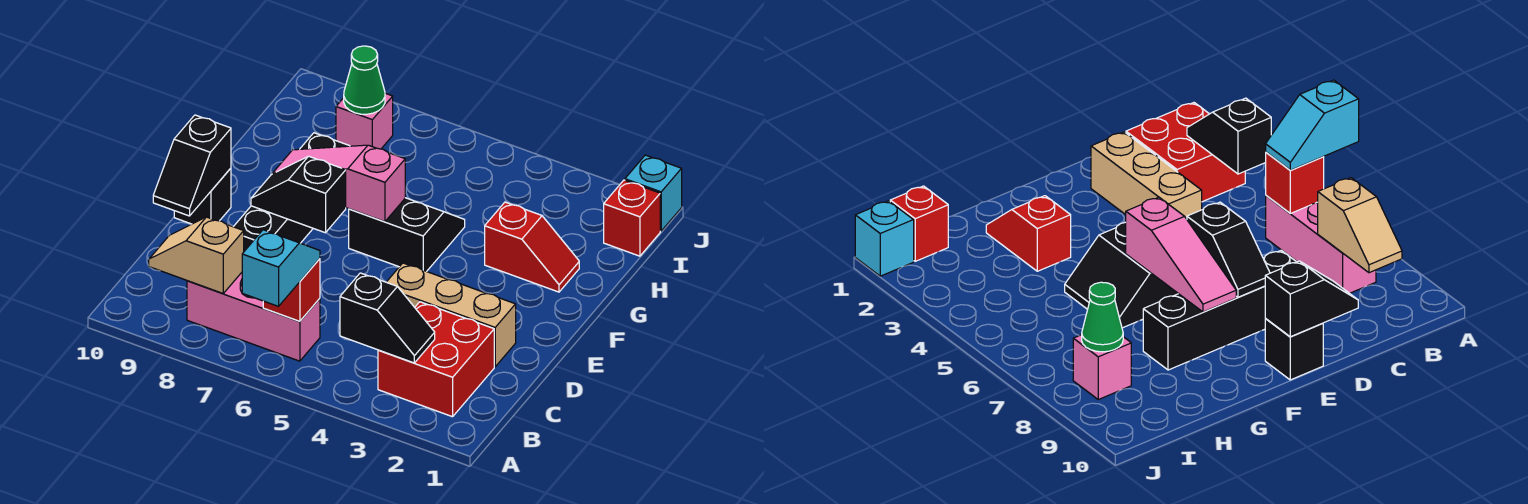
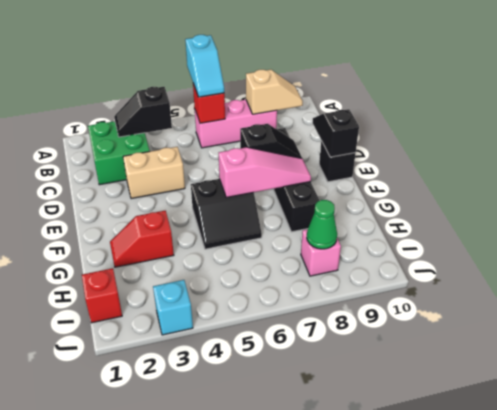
red brick B2:C3 level 1 -> green brick B2:C3 level 1
tan brick D2:D4 level 1 -> tan brick D3:D4 level 1
cyan brick J1 level 1 -> cyan brick J3 level 1

